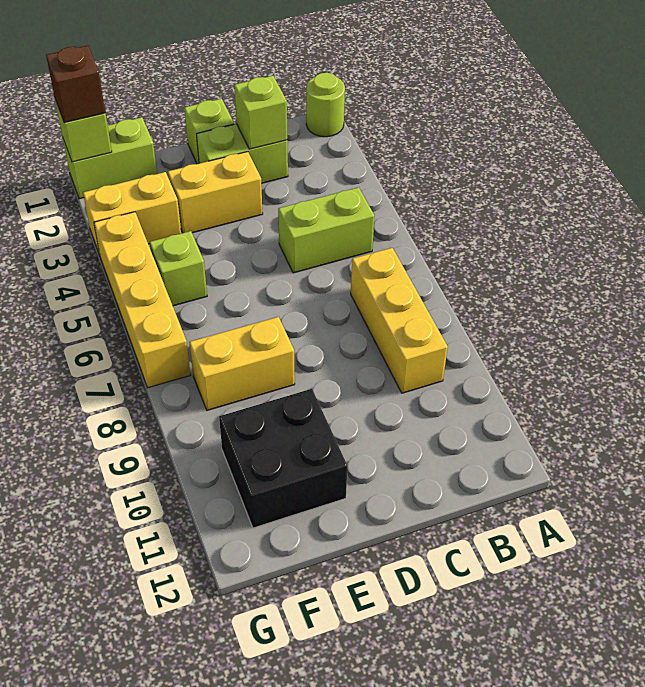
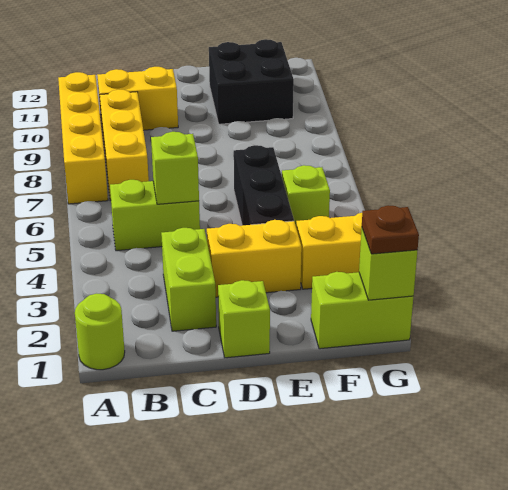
lime brick C2:D2 level 1 -> lime brick C2:C3 level 1
lime brick C2 level 2 -> lime brick C5 level 2
none -> black brick E4:E6 level 1
yellow brick E8:F8 level 1 -> yellow brick B10:C10 level 1
brown brick G1 level 3 -> brown plate G1 level 3
yellow brick G4:G7 level 1 -> yellow brick A7:A10 level 1

